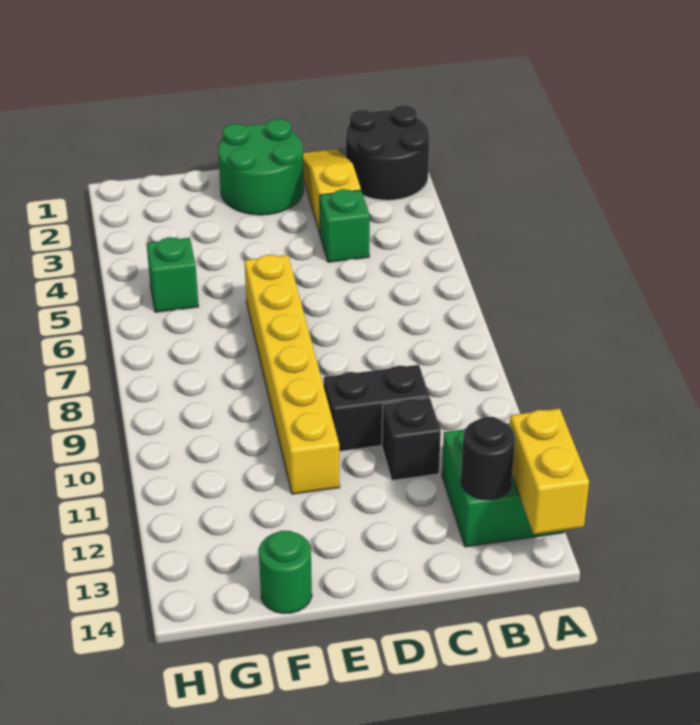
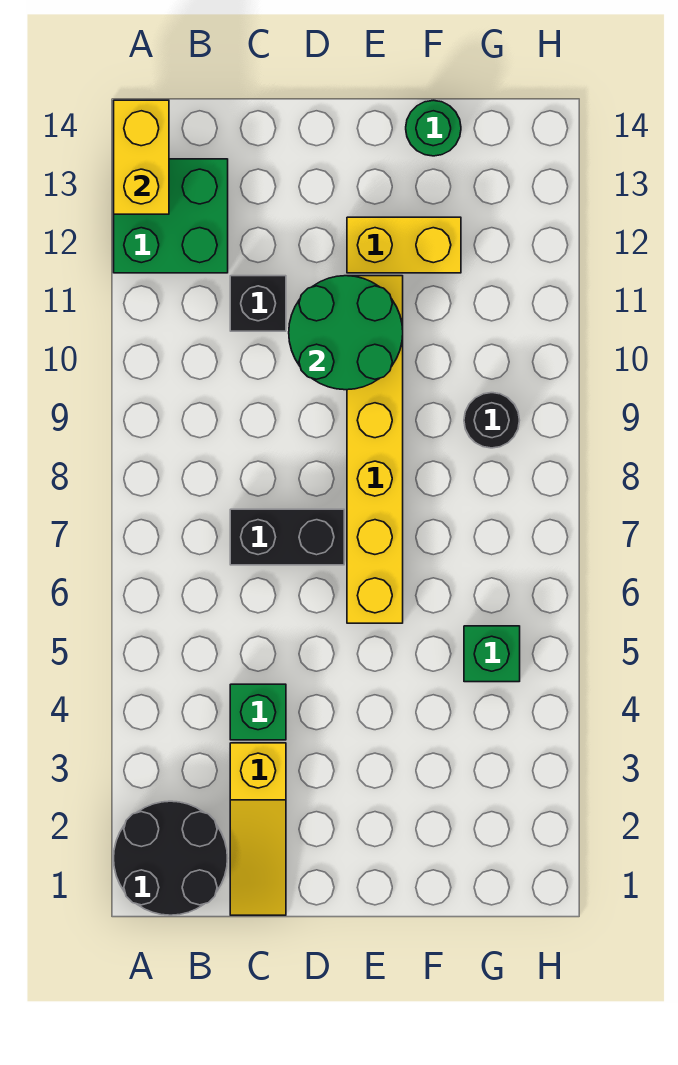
black round brick B13 level 2 -> black round brick G9 level 1
black brick C10:D10 level 1 -> black brick C7:D7 level 1
green round brick D1:E2 level 1 -> green round brick D10:E11 level 2
none -> yellow brick E12:F12 level 1

